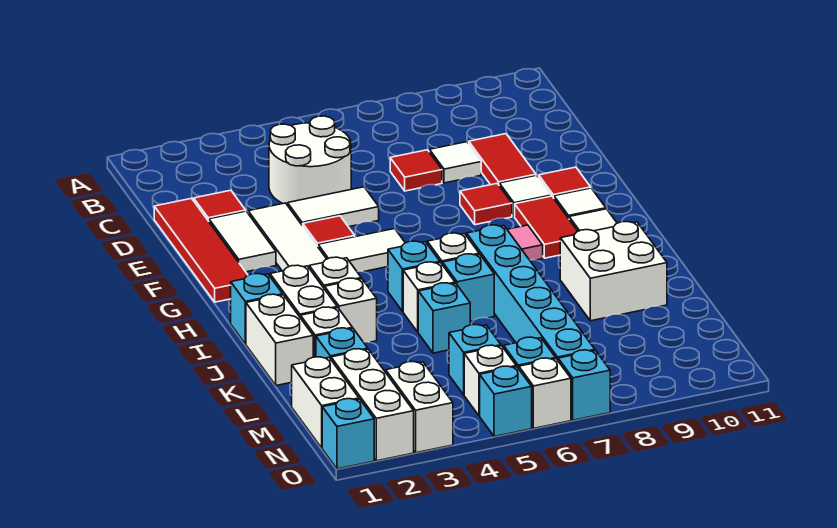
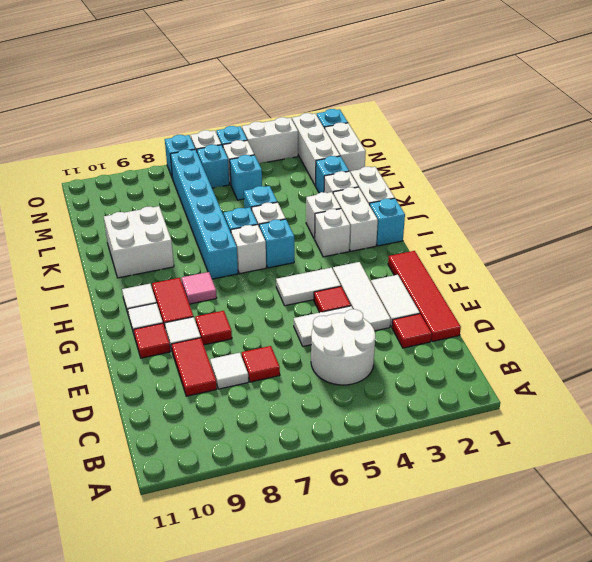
white brick N3:O3 level 1 -> white brick O3:O4 level 1

